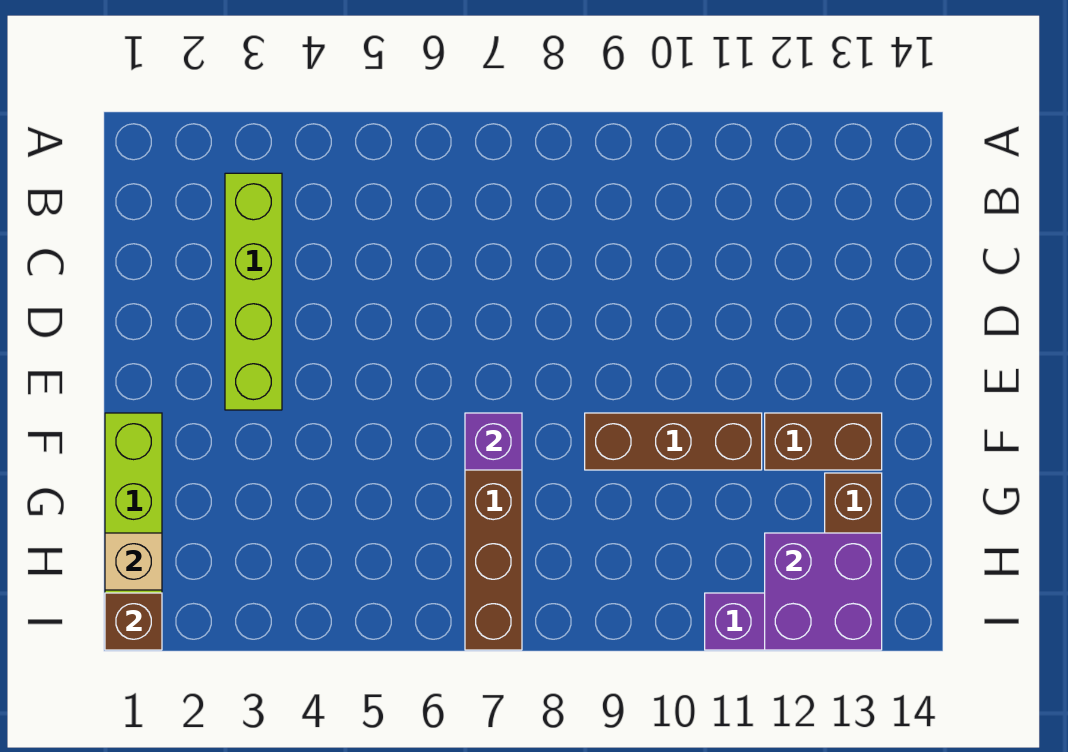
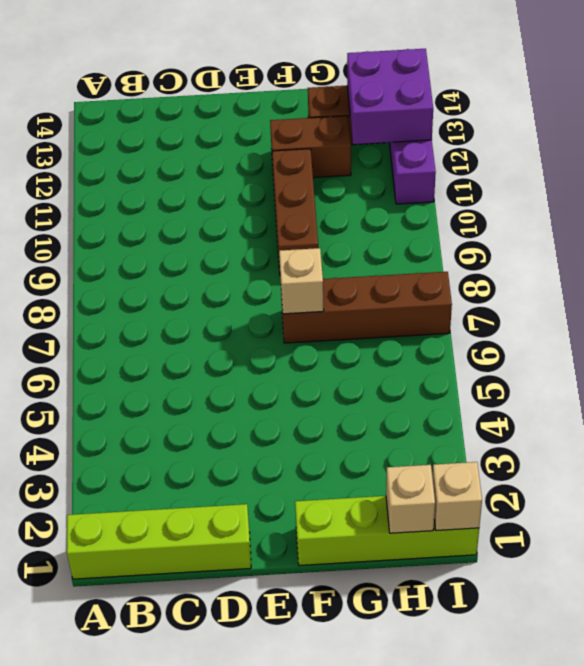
lime brick B3:E3 level 1 -> lime brick A1:D1 level 1
purple brick F7 level 2 -> tan brick F7 level 2
brown brick F12:F13 level 1 -> brown brick F12:G12 level 1
brown brick I1 level 2 -> tan brick I1 level 2

